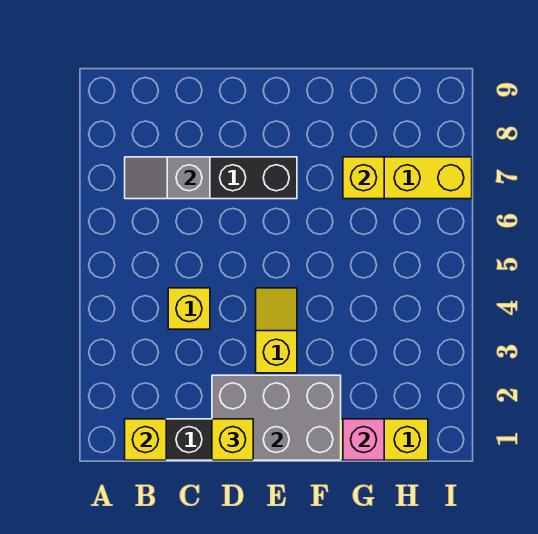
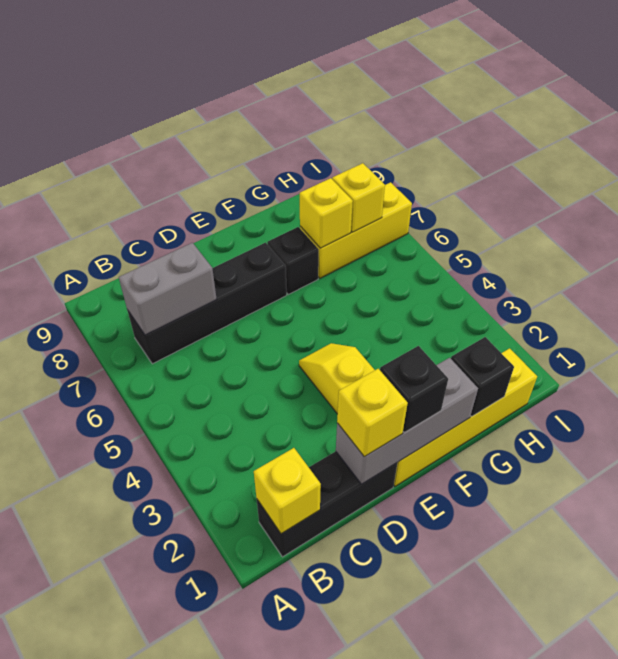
grey slope B7:C7 level 2 top C -> grey brick B7:C7 level 2
yellow brick C4 level 1 -> yellow brick H7 level 2
grey brick D1:F2 level 2 -> grey brick D1:F1 level 2
none -> black brick E1 level 3
none -> black brick F7 level 1
pink brick G1 level 2 -> black brick G1 level 2

